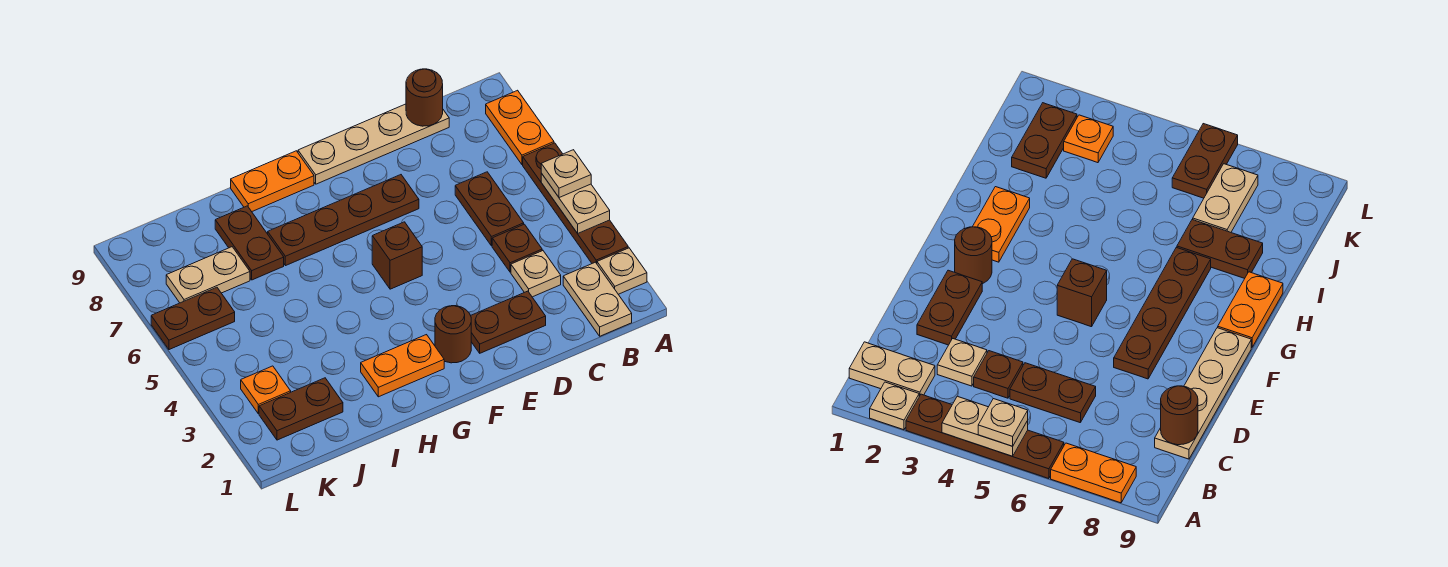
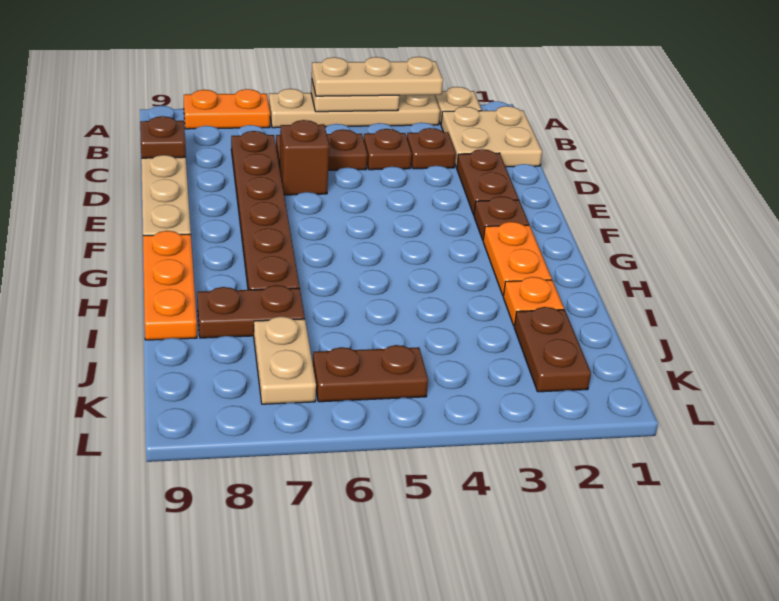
brown plate A3:A6 level 1 -> tan plate A3:A6 level 1
tan plate A5 level 3 -> tan plate A3:A5 level 3
tan plate B1:B2 level 1 -> tan plate B1:C2 level 1
tan plate C3 level 1 -> brown plate C3 level 1
brown round brick C9 level 2 -> brown plate C9 level 2
brown plate E7:H7 level 1 -> brown plate C7:H7 level 1
brown round brick F2 level 1 -> brown plate F2 level 1
brown brick F5 level 1 -> brown brick D6 level 1
orange plate G9:H9 level 1 -> orange plate G9:I9 level 1
orange plate K3 level 1 -> orange plate I2 level 1
brown plate K6:L6 level 1 -> brown plate K5:K6 level 1

